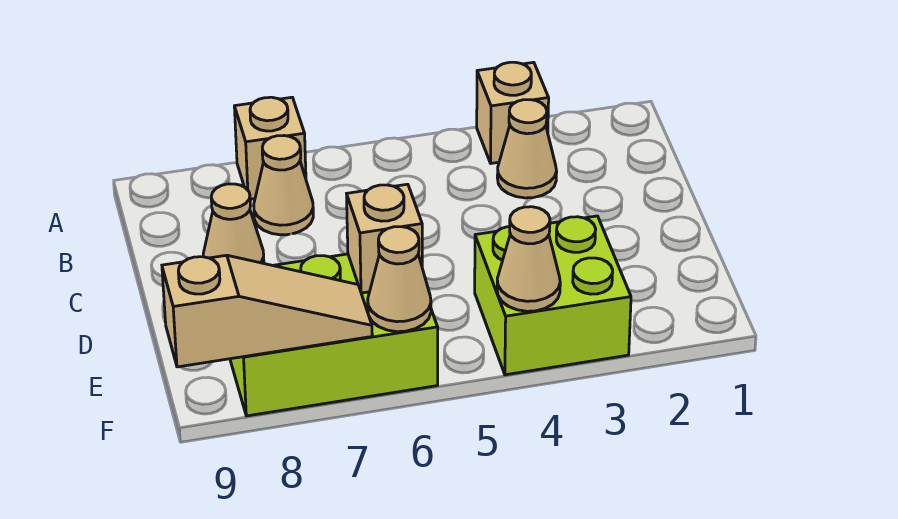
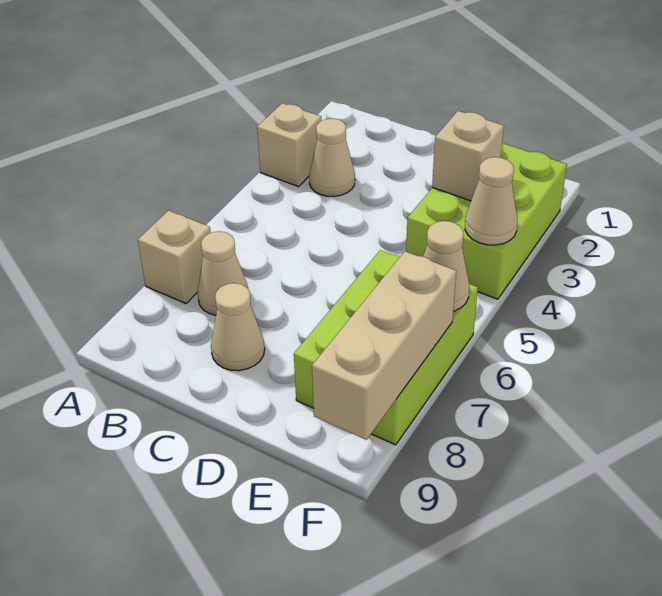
lime brick E3:F4 level 1 -> lime brick E2:F4 level 1
tan brick E6 level 2 -> tan brick E3 level 2
tan slope F7:F9 level 2 top 9 -> tan brick F7:F9 level 2

